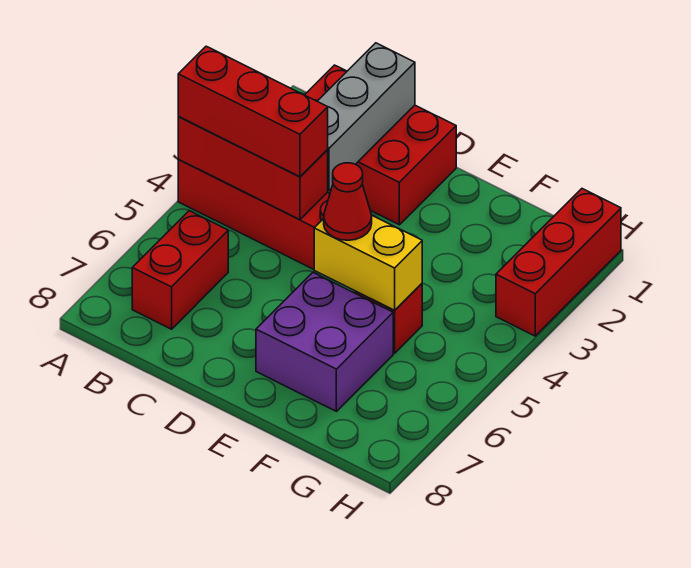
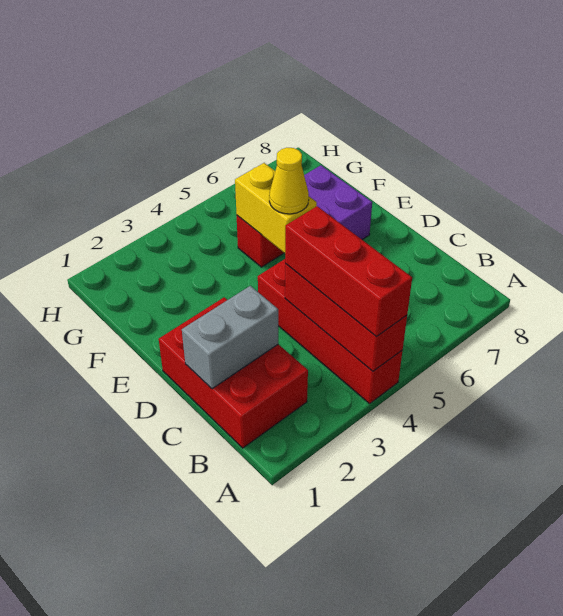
red brick B6:B7 level 1 -> none
grey brick C1:C3 level 2 -> grey brick C1:C2 level 2
red cone E5 level 3 -> yellow cone E5 level 3
red brick H1:H3 level 1 -> none

